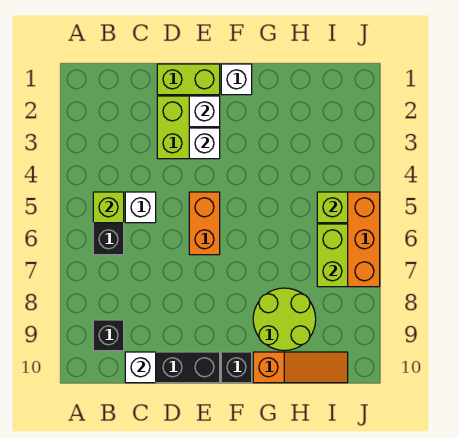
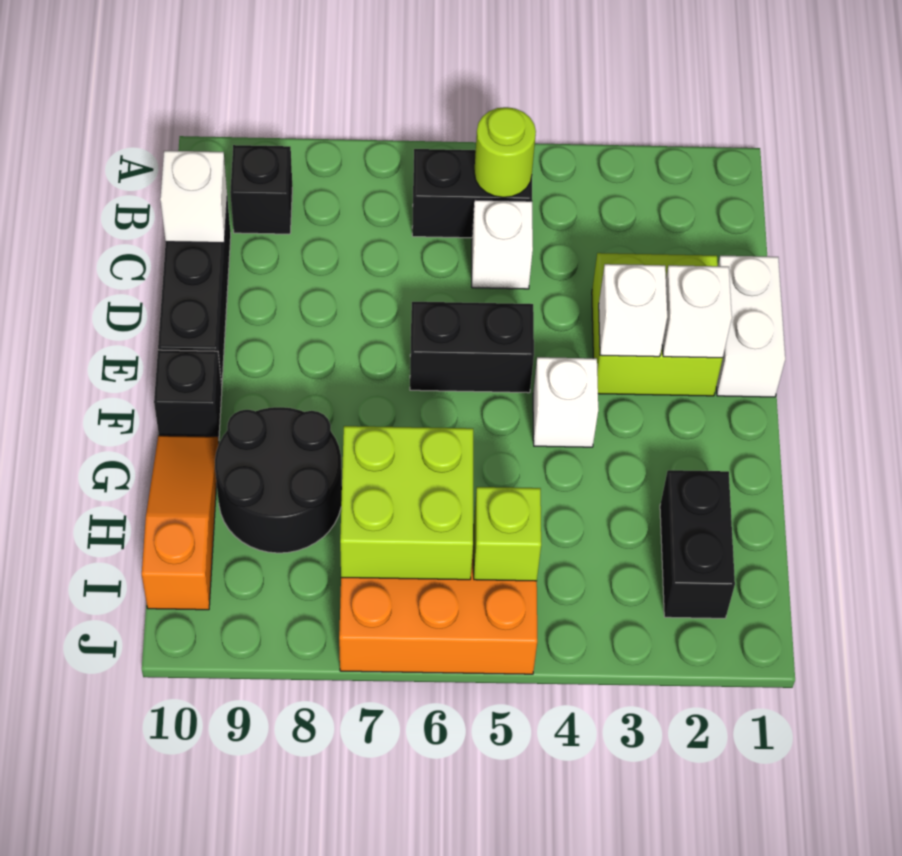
lime brick B5 level 2 -> lime round brick B5 level 2
lime brick D1:E1 level 1 -> white brick D1:E1 level 1
orange brick E5:E6 level 1 -> black brick E5:E6 level 1
white brick F1 level 1 -> white brick F4 level 1
lime round brick G8:H9 level 1 -> black round brick G8:H9 level 1
orange slope G10:I10 level 1 top G -> orange slope G10:I10 level 1 top I
none -> black brick H2:I2 level 1
lime brick I6:I7 level 2 -> lime brick H6:I7 level 2

